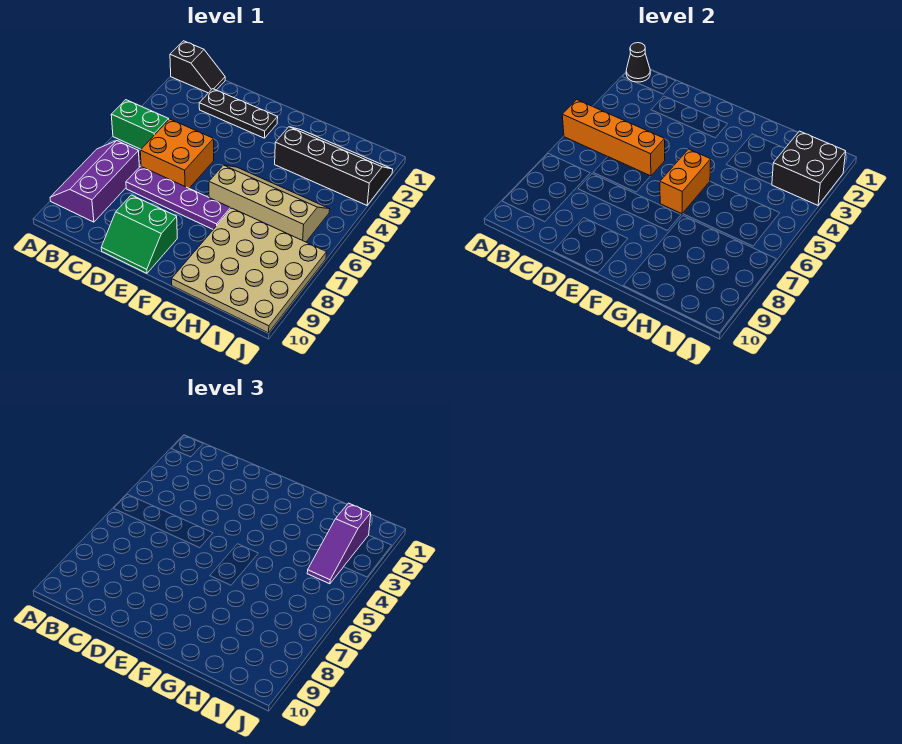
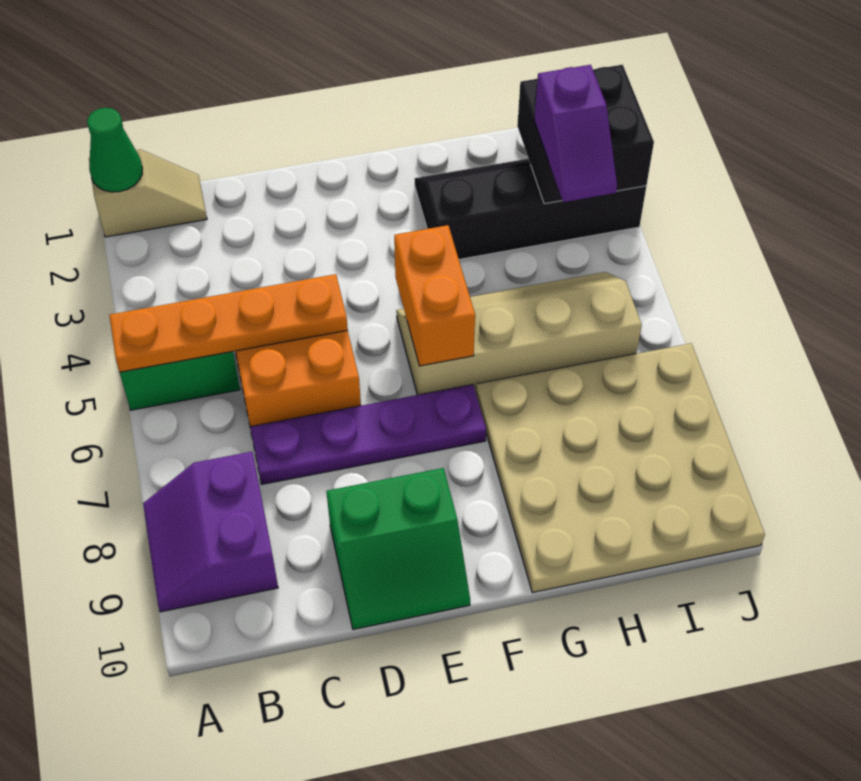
black slope A1:B1 level 1 top A -> tan slope A1:B1 level 1 top A
black cone A1 level 2 -> green cone A1 level 2
orange brick A5:D5 level 2 -> orange plate A5:D5 level 2
purple slope A7:B9 level 1 top B -> purple slope A8:B9 level 1 top B
black plate C2:E2 level 1 -> none
purple slope I2:I4 level 3 top 2 -> purple slope I3:I4 level 3 top 3

